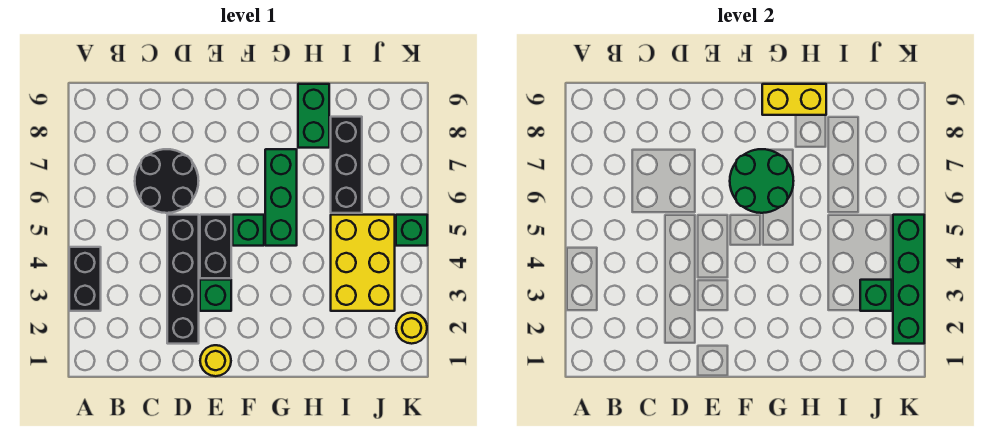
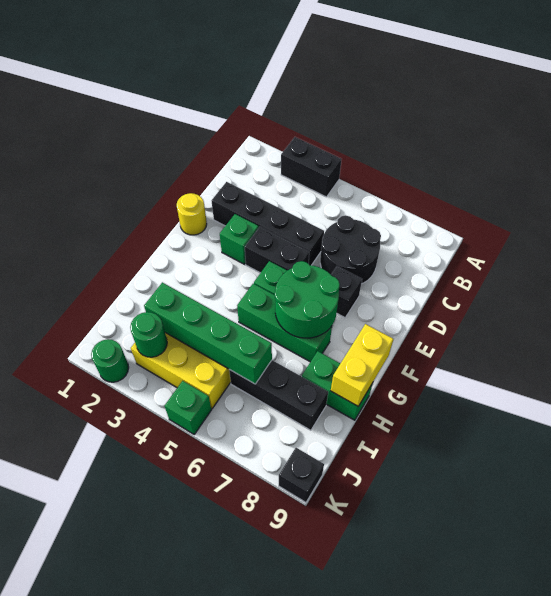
none -> black brick E7 level 1
green brick J3 level 2 -> green round brick J3 level 2
yellow round brick K2 level 1 -> green round brick K2 level 1
green brick K2:K5 level 2 -> green brick I3:I6 level 2
none -> black brick K9 level 1

